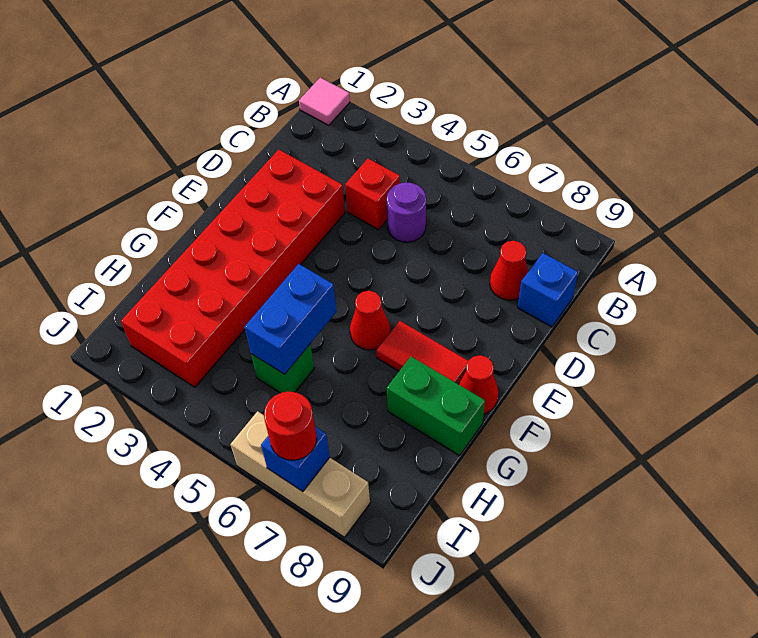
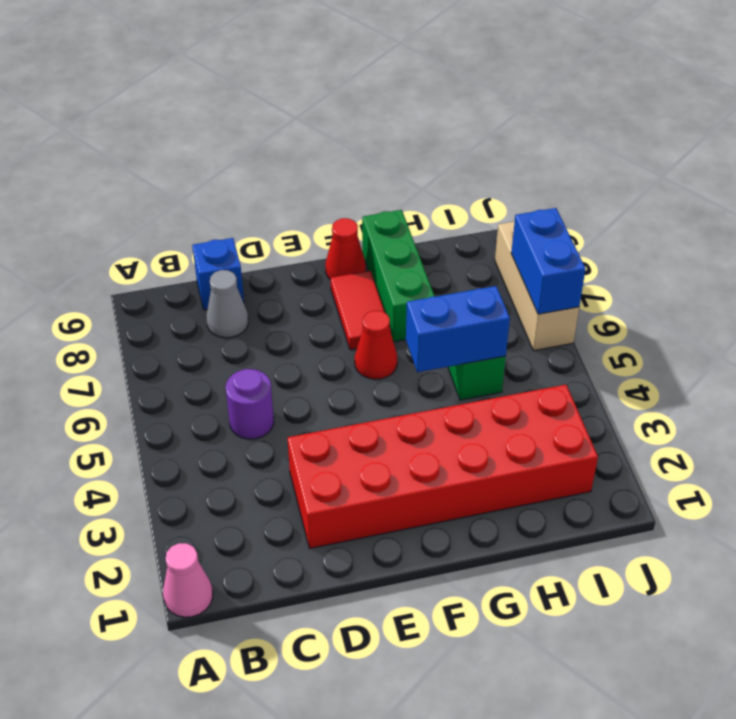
pink tile A1 level 1 -> pink cone A1 level 1
red brick C4 level 1 -> none
red cone C8 level 1 -> grey cone C8 level 1
green brick G8:G9 level 1 -> green brick G7:G9 level 1
blue brick J7 level 2 -> blue brick J6:J7 level 2
red round brick J7 level 3 -> none

